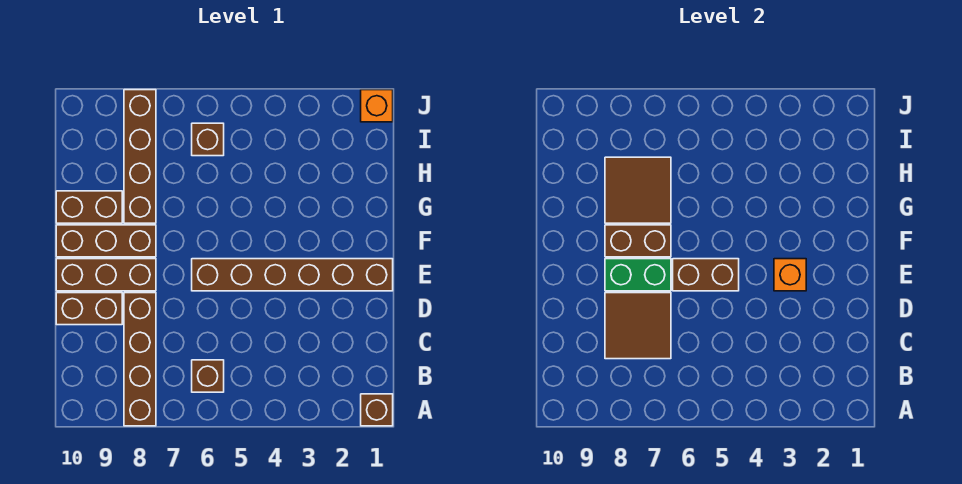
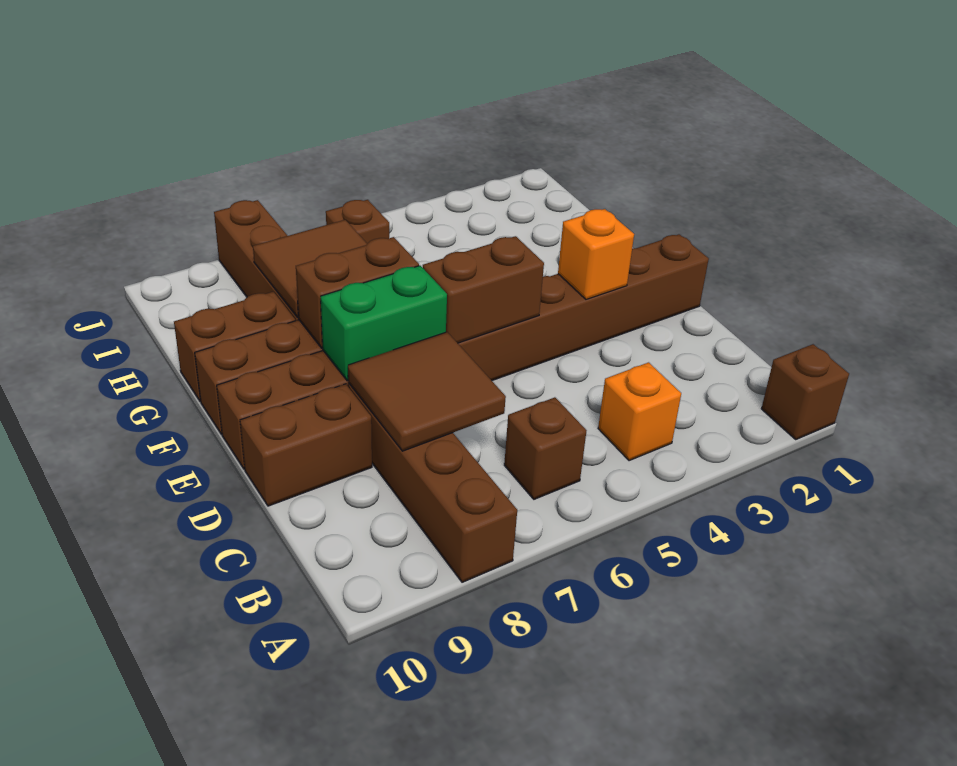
orange brick J1 level 1 -> orange brick B4 level 1

